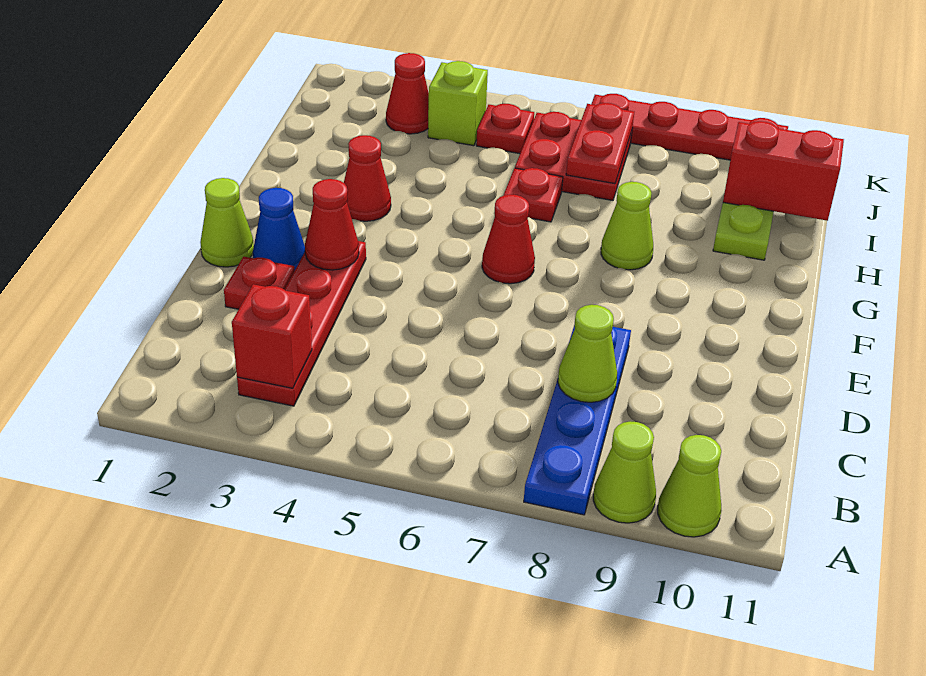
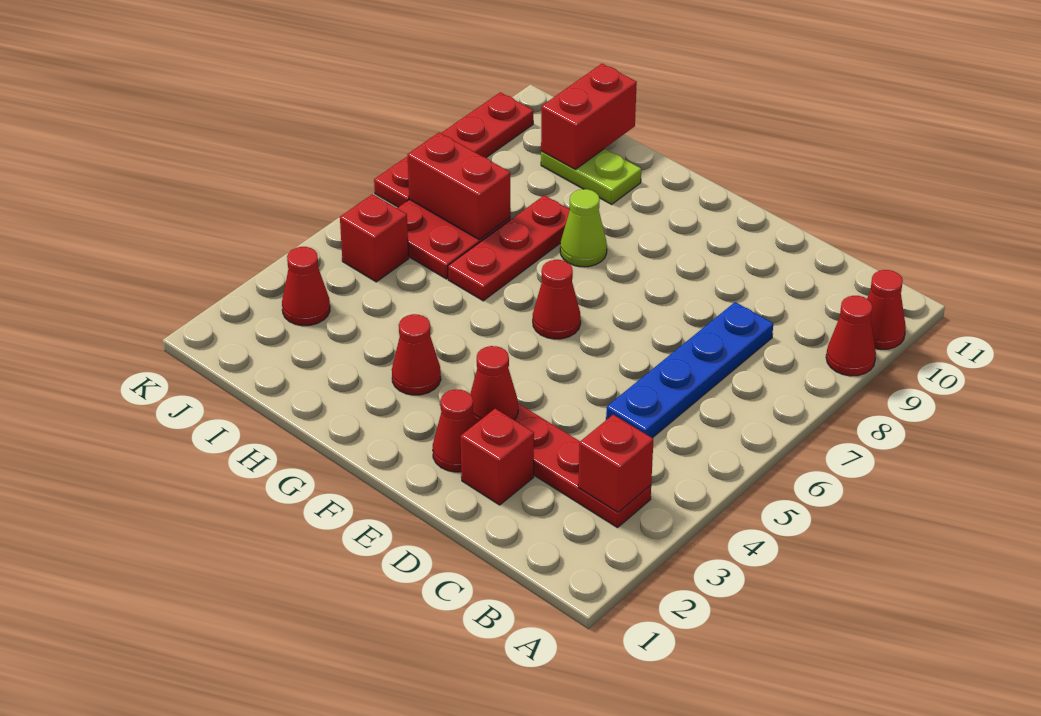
blue plate A8:D8 level 1 -> blue plate C5:C8 level 1
lime cone A9 level 1 -> red cone A9 level 1
lime cone A10 level 1 -> red cone A10 level 1
lime cone C8 level 2 -> none
red plate D2 level 1 -> red brick D2 level 1
lime cone E1 level 1 -> none
blue cone E2 level 1 -> red cone E2 level 1
red plate H6 level 1 -> red plate H6:H8 level 1
red plate I7:J7 level 2 -> red brick I7:J7 level 2
lime brick J4 level 1 -> none
red plate J5 level 1 -> red brick J5 level 1

